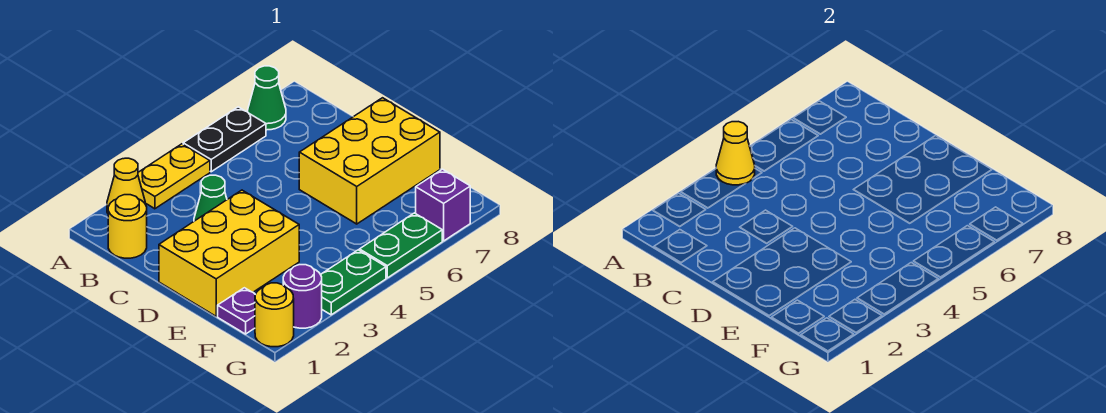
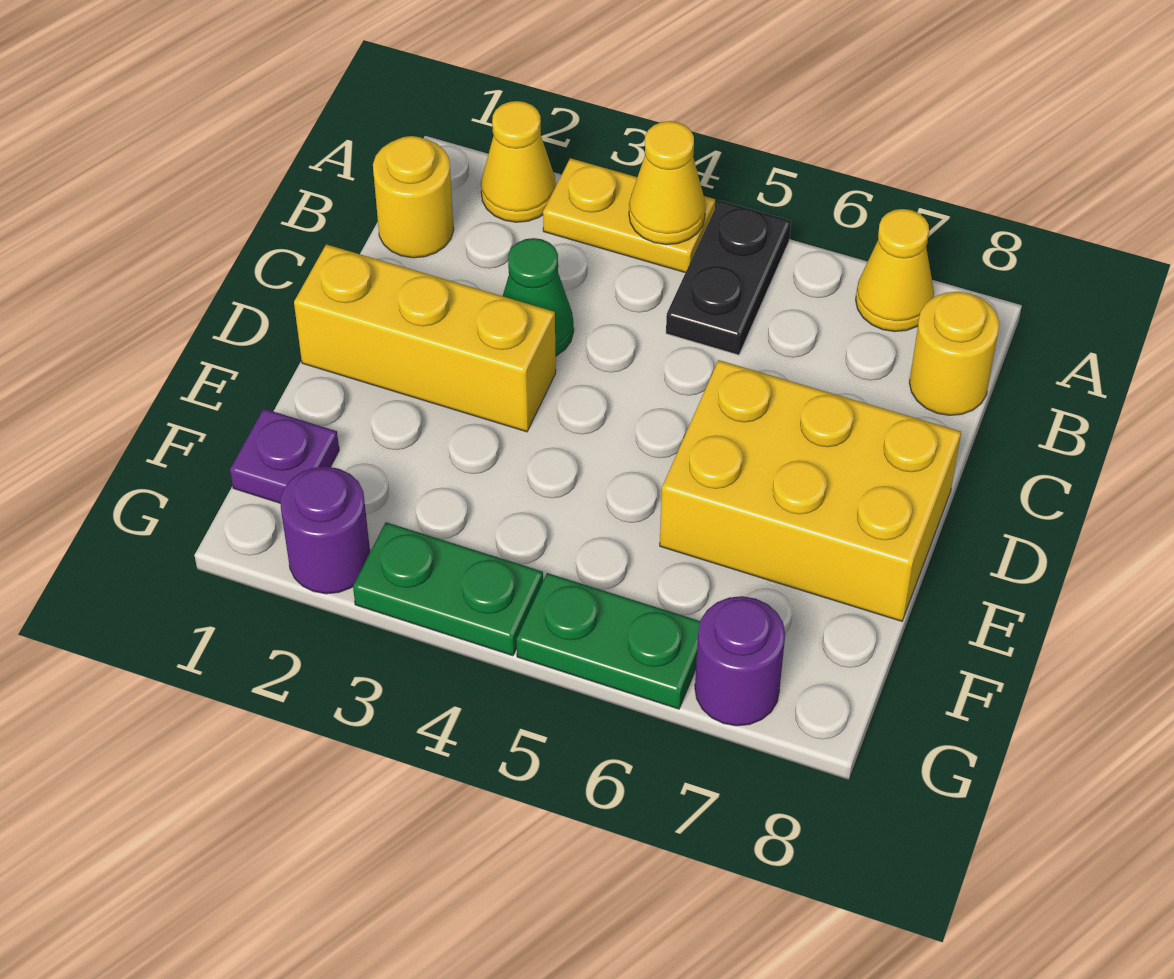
black plate A5:A6 level 1 -> black plate A5:B5 level 1
green cone A7 level 1 -> yellow cone A7 level 1
yellow brick D1:E3 level 1 -> yellow brick D1:D3 level 1
yellow round brick G1 level 1 -> yellow round brick B8 level 1
purple brick G7 level 1 -> purple round brick G7 level 1

